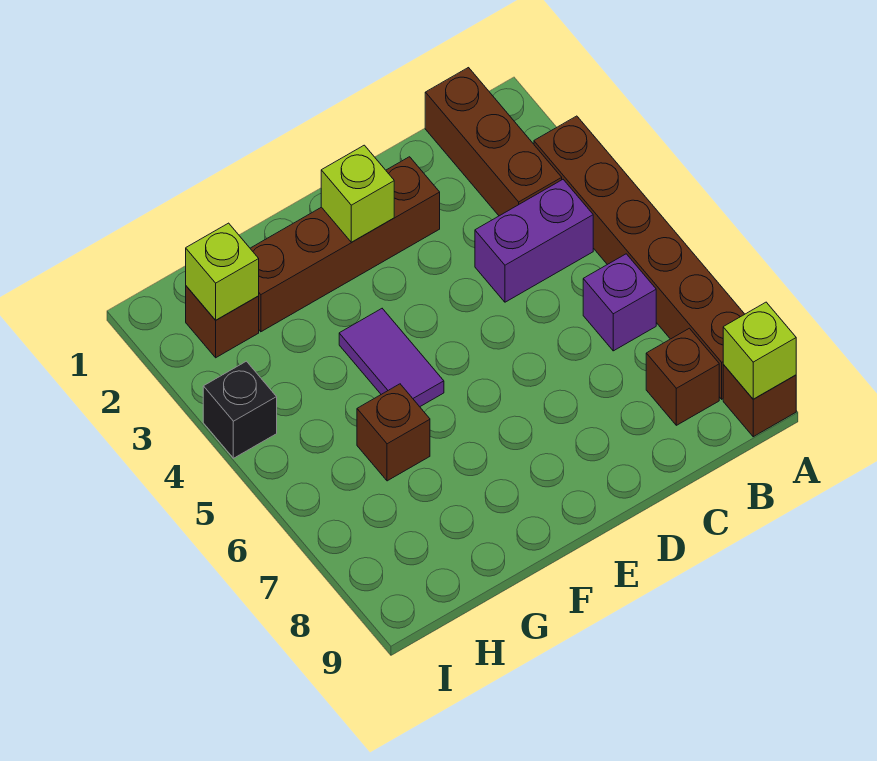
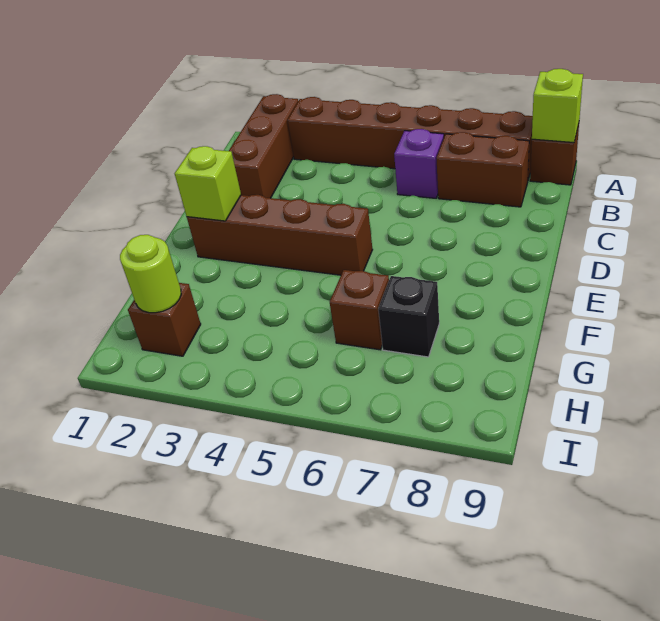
brown brick B1:B3 level 1 -> brown brick A2:C2 level 1
purple brick B4:C4 level 1 -> none
brown brick B8 level 1 -> brown brick B7:B8 level 1
brown brick D2:G2 level 1 -> brown brick E2:E5 level 1
purple tile F4:F5 level 1 -> none
lime brick H2 level 2 -> lime round brick H2 level 2
black brick I4 level 1 -> black brick G7 level 1

